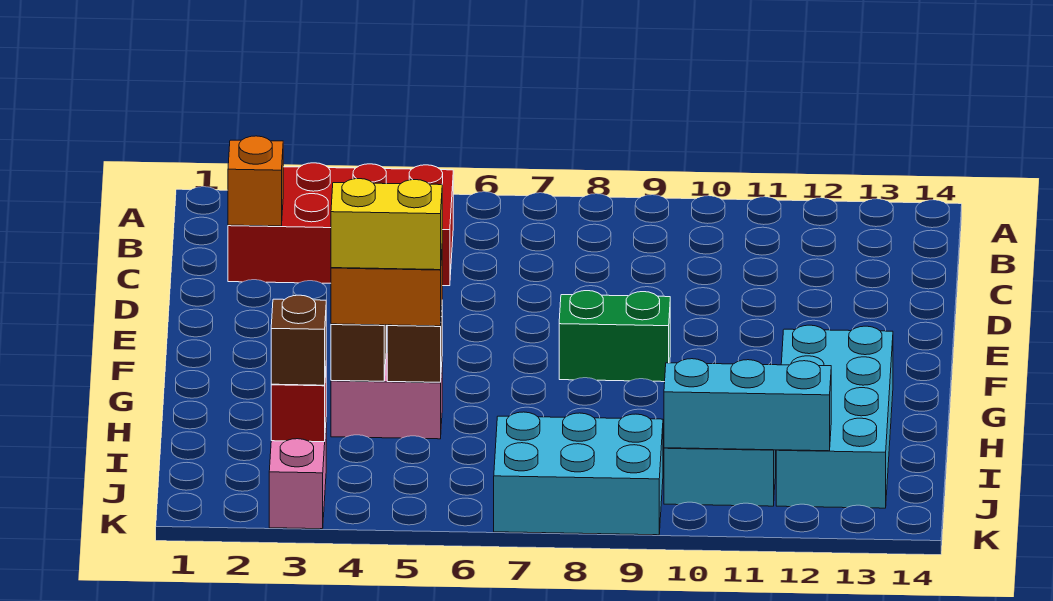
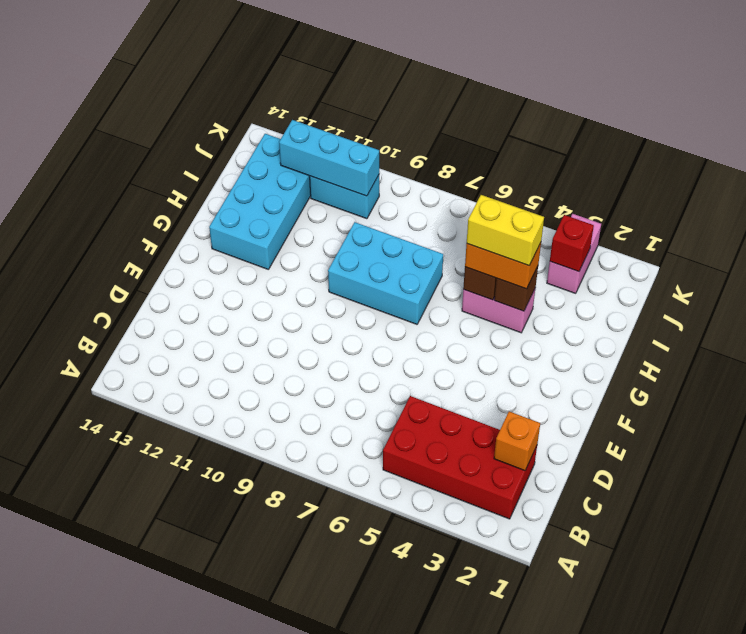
green brick F8:F9 level 1 -> none
brown brick J3 level 3 -> none
cyan brick J7:K9 level 1 -> cyan brick G7:H9 level 1

